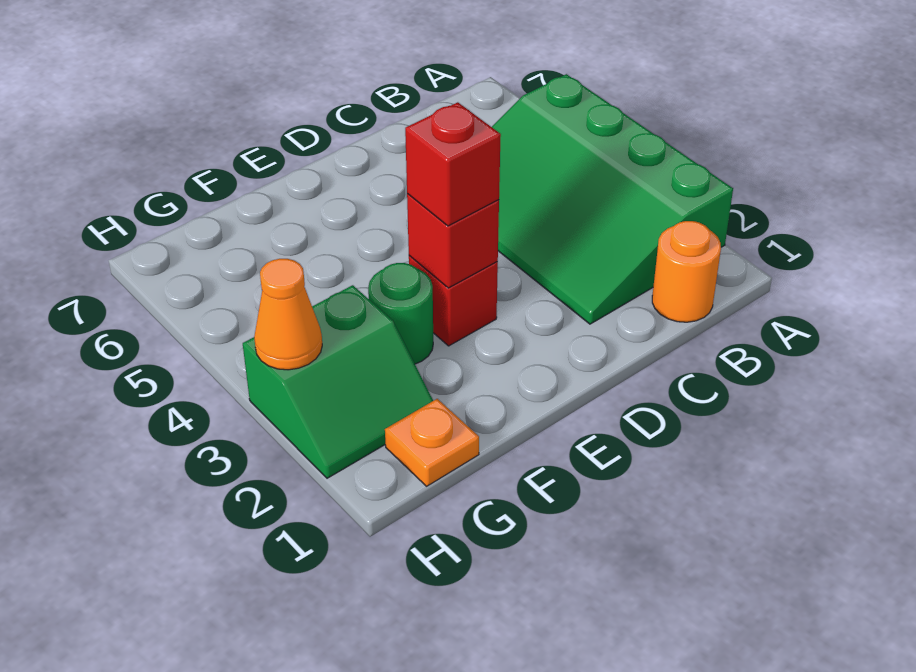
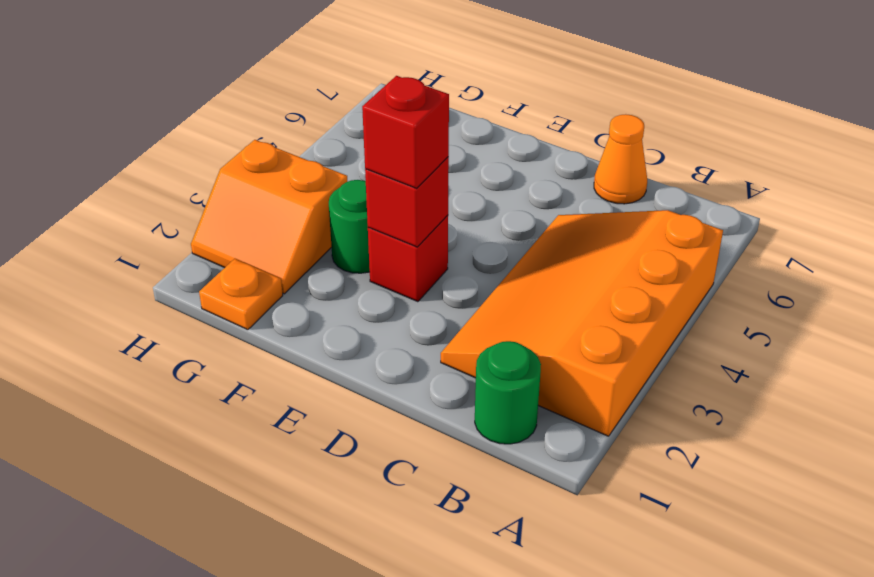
green slope A2:C5 level 1 top A -> orange slope A2:C5 level 1 top A
orange round brick B1 level 1 -> green round brick B1 level 1
green slope G2:H3 level 1 top 3 -> orange slope G2:H3 level 1 top 3
orange cone H3 level 2 -> orange cone C7 level 1

